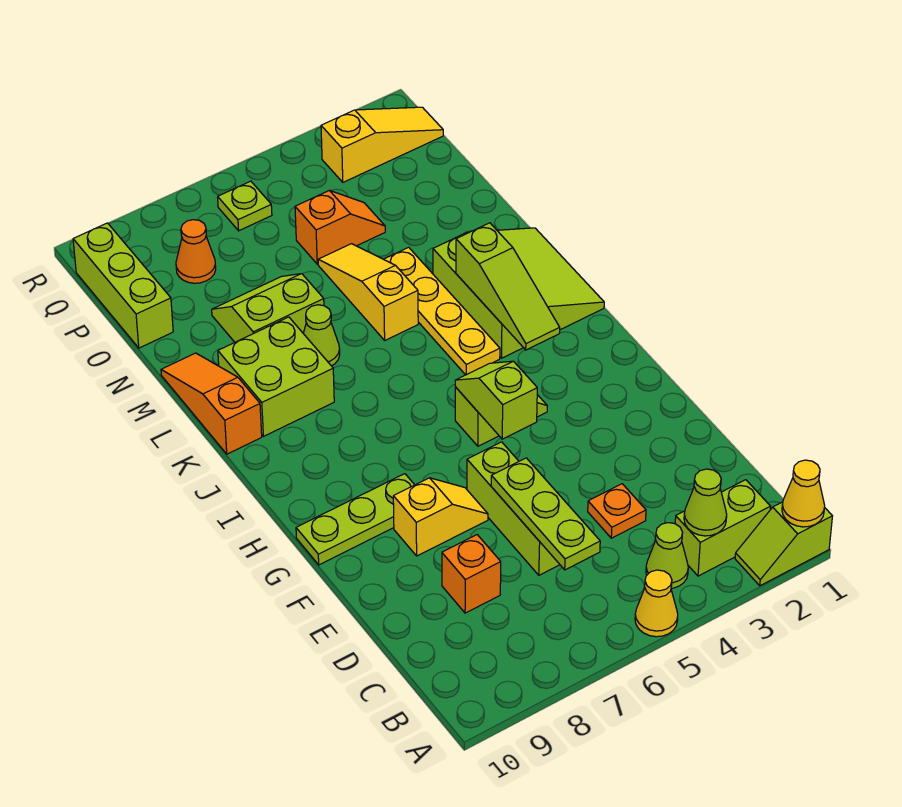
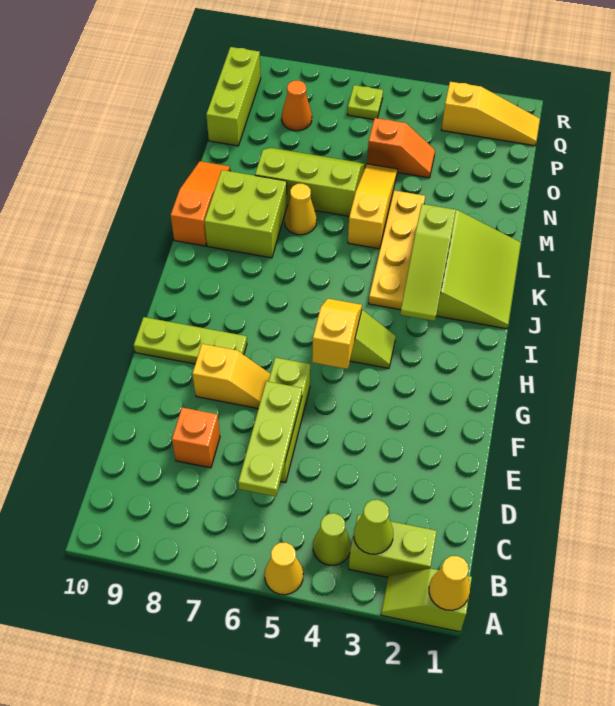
orange plate D4 level 1 -> none
lime slope G5:H5 level 2 top G -> yellow slope G5:H5 level 2 top G
lime cone L7 level 1 -> yellow cone L7 level 1
lime slope M7:N8 level 1 top M -> lime slope M6:N8 level 1 top M

